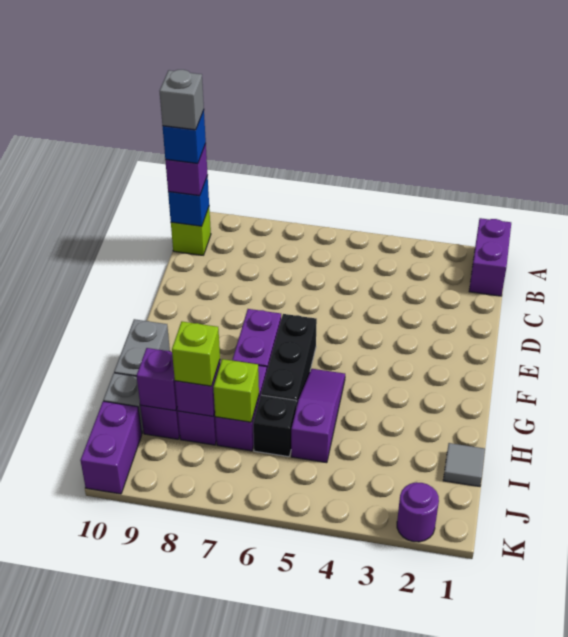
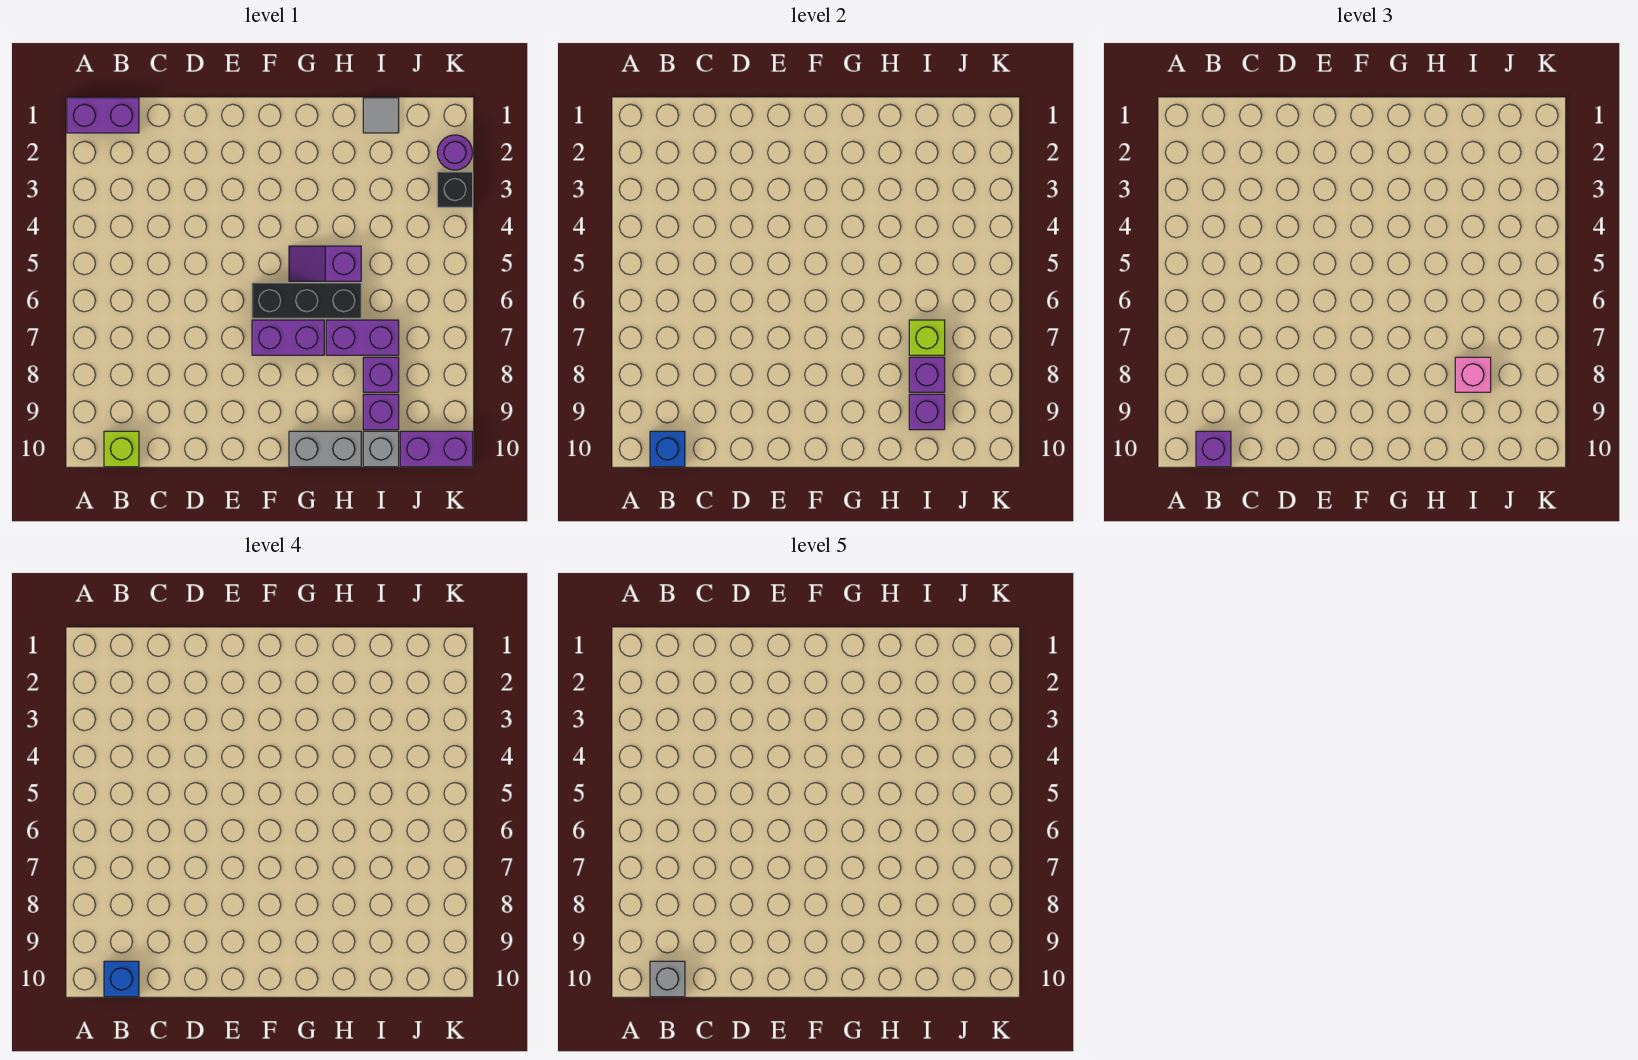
purple slope G5:I5 level 1 top I -> purple slope G5:H5 level 1 top H
black brick I6 level 1 -> black brick K3 level 1
lime brick I8 level 3 -> pink brick I8 level 3

